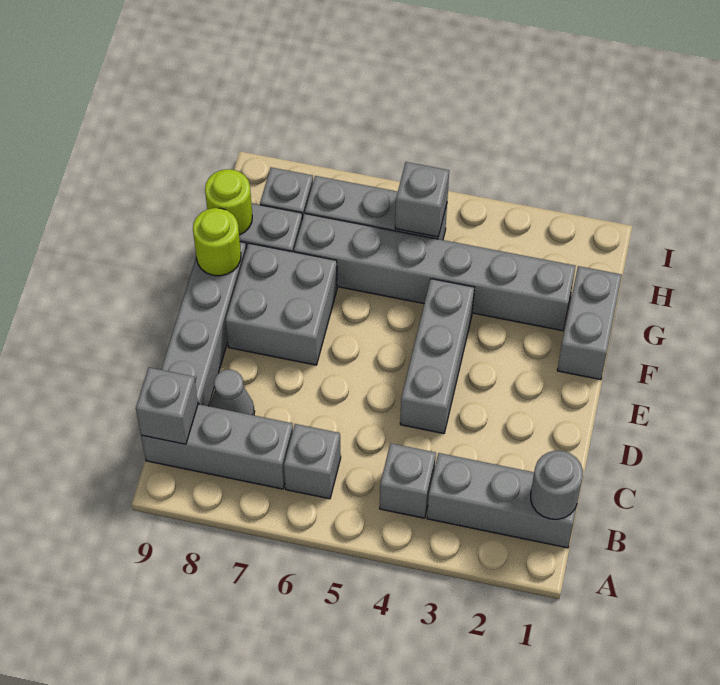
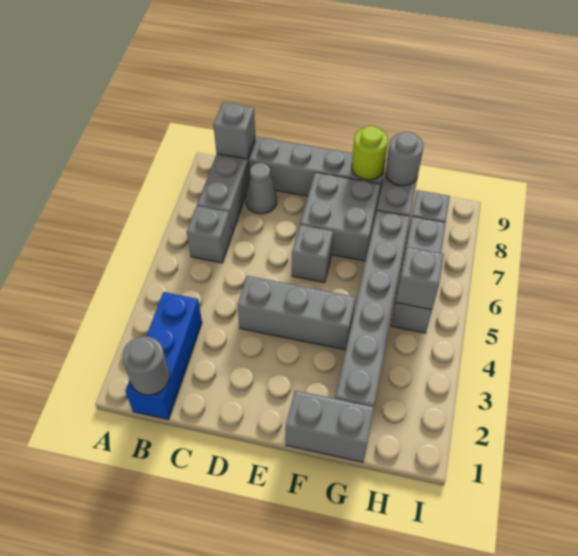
grey brick B1:B3 level 1 -> blue brick B1:B3 level 1
grey brick B4 level 1 -> grey brick E6 level 1
lime round brick G9 level 2 -> grey round brick G9 level 2

